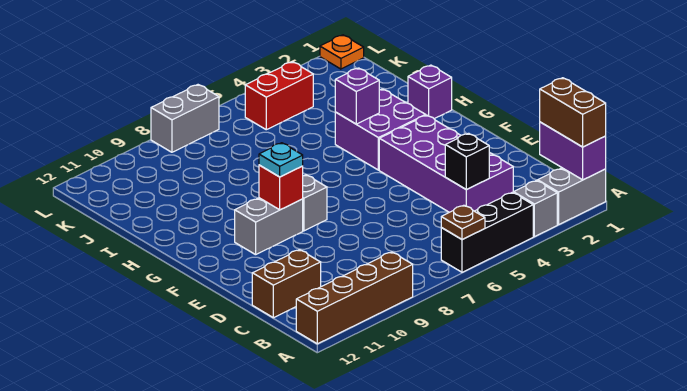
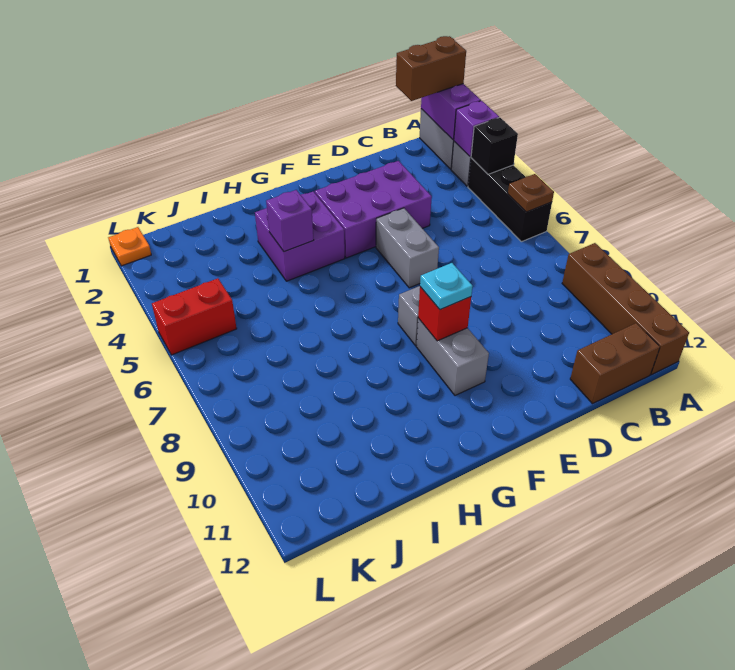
purple brick A1:B1 level 2 -> purple brick A1:A2 level 2
purple brick C3:F4 level 1 -> purple brick D3:F4 level 1
black brick C4 level 2 -> black brick A4 level 2
brown brick C11:C12 level 1 -> brown brick B12:C12 level 1
purple brick H1 level 1 -> purple brick A3 level 2
red brick K4:K5 level 1 -> red brick K5:L5 level 1
grey brick L7:L8 level 1 -> grey brick E5:E6 level 1

